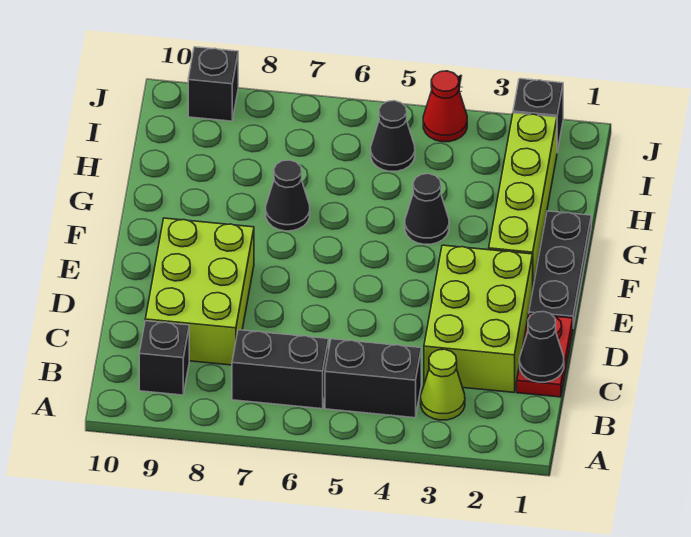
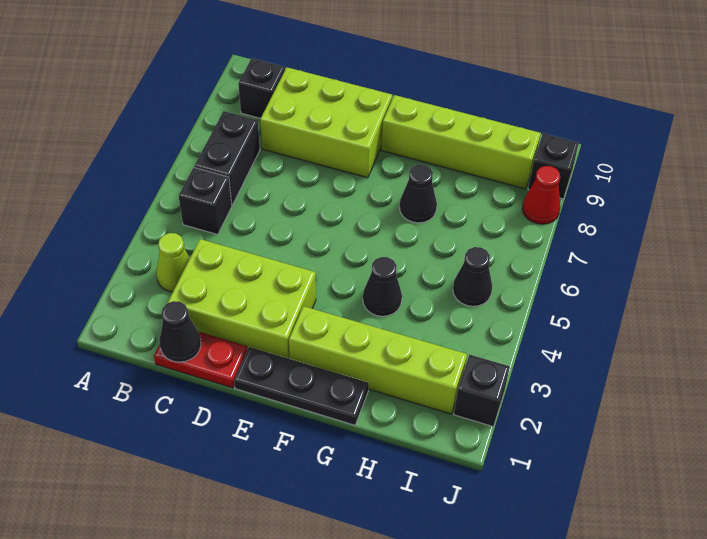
black brick B4:B5 level 1 -> black brick B5 level 1
none -> lime brick F9:I9 level 1
red cone J4 level 1 -> red cone J8 level 1

